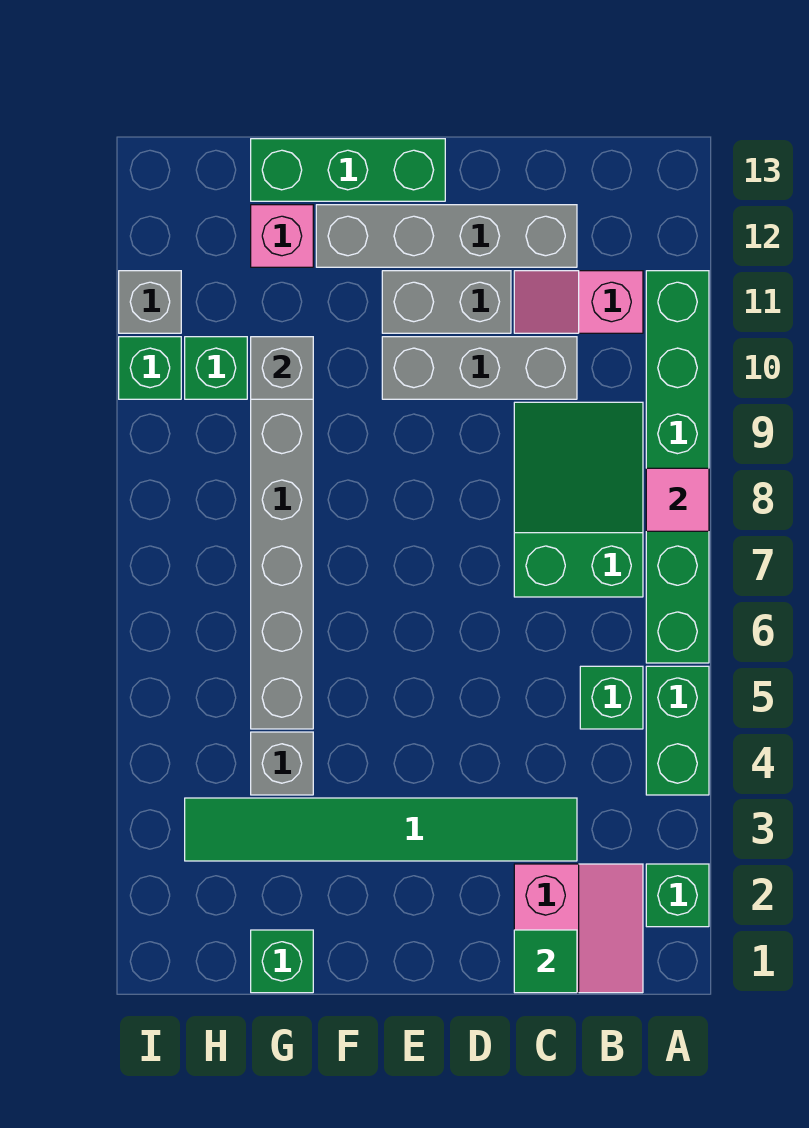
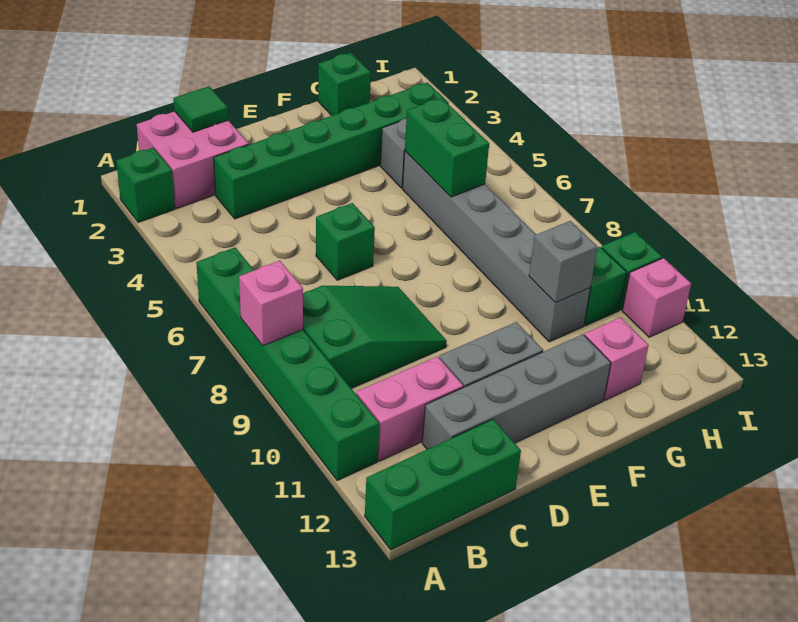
green brick A4:A5 level 1 -> green brick G5:G6 level 2
pink tile A8 level 2 -> pink brick A8 level 2
pink slope B1:C2 level 1 top C -> pink brick B1:C2 level 1
green brick B5 level 1 -> green brick D6 level 1
green slope B7:C9 level 1 top 7 -> green slope B8:D9 level 1 top B
pink slope B11:C11 level 1 top B -> pink brick B11:C11 level 1
green tile C3:H3 level 1 -> green brick C3:H3 level 1
grey brick C10:E10 level 1 -> none
green brick E13:G13 level 1 -> green brick A13:C13 level 1
grey brick I11 level 1 -> pink brick I11 level 1

